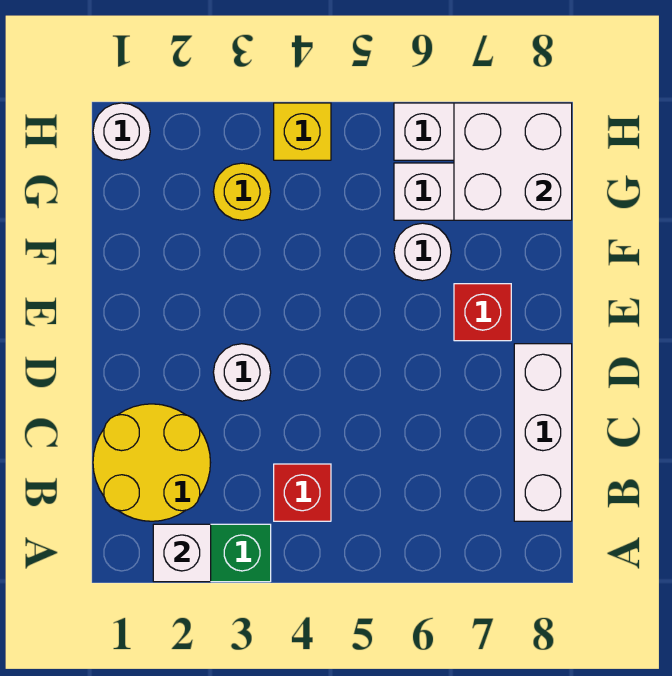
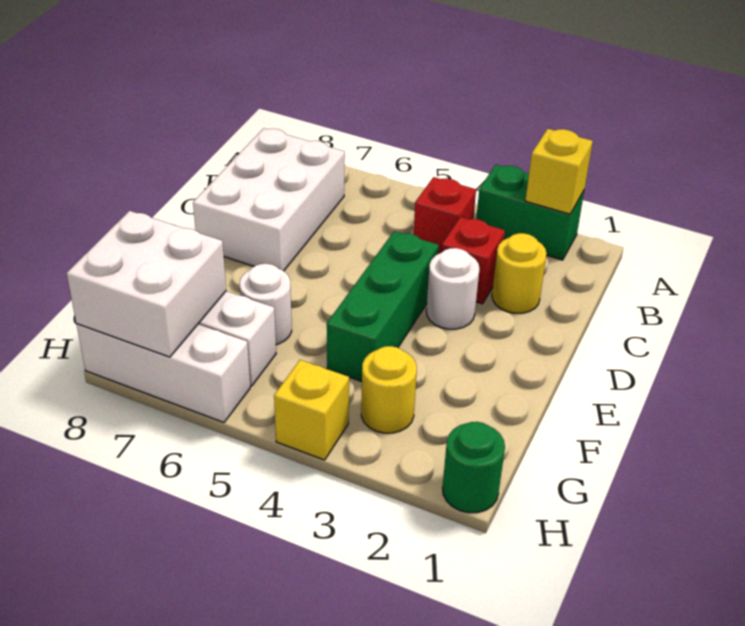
white brick A2 level 2 -> yellow brick A2 level 2
yellow round brick B1:C2 level 1 -> yellow round brick C2 level 1
white brick B8:D8 level 1 -> white brick B7:D8 level 1
none -> green brick D4:F4 level 1
red brick E7 level 1 -> red brick C3 level 1
white round brick H1 level 1 -> green round brick H1 level 1

